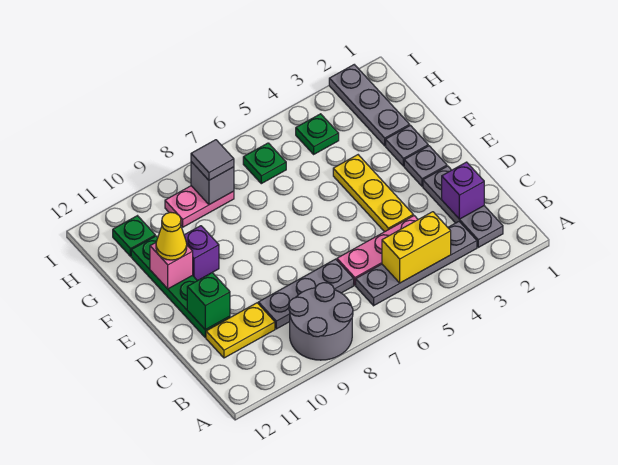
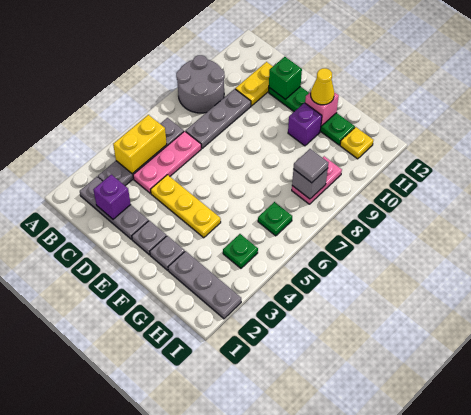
green plate H11 level 1 -> yellow plate H11 level 1

